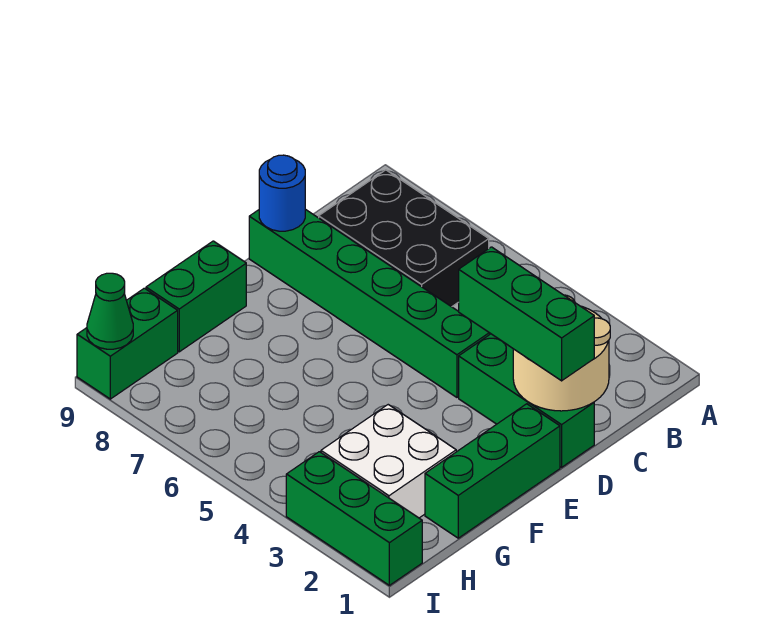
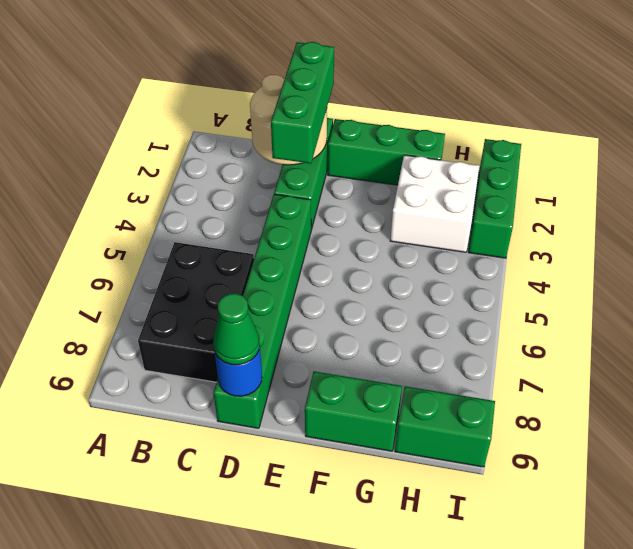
green cone I9 level 2 -> green cone D9 level 3

